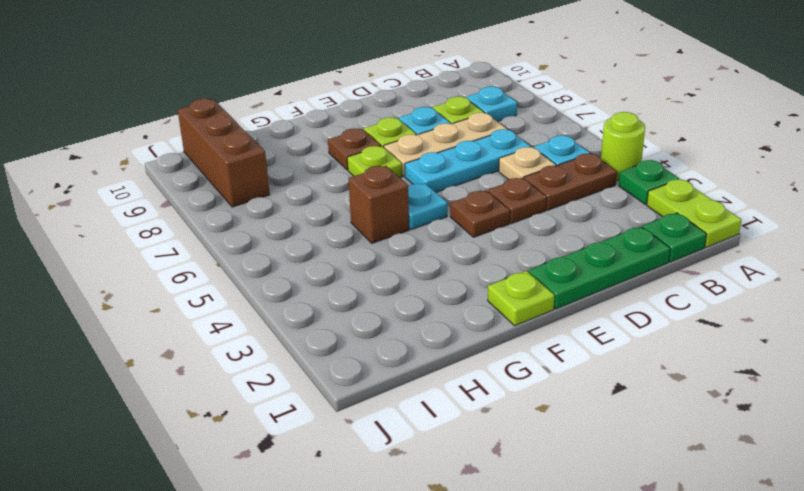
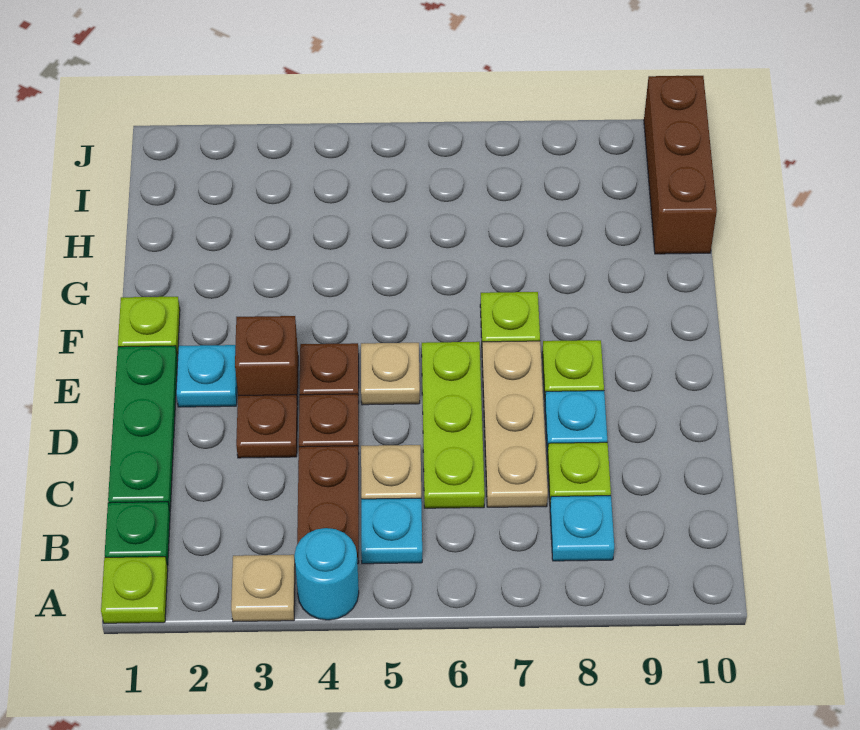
lime plate A1:A2 level 1 -> lime plate A1 level 1
green plate A3 level 1 -> tan plate A3 level 1
lime round brick A4 level 1 -> cyan round brick A4 level 1
cyan plate C6:E6 level 1 -> lime plate C6:E6 level 1
none -> tan plate E5 level 1
cyan plate F5 level 1 -> cyan plate E2 level 1
brown plate F8 level 1 -> brown plate D3 level 1
brown brick G5 level 1 -> brown brick E3 level 1
brown brick I8:I10 level 1 -> brown brick H10:J10 level 1

